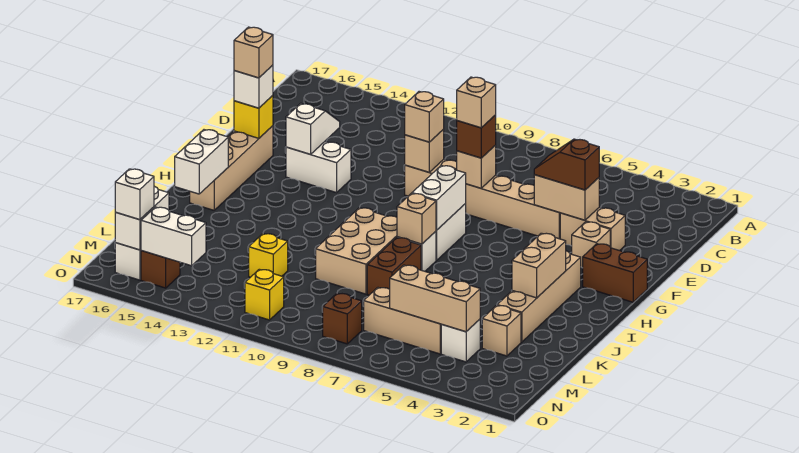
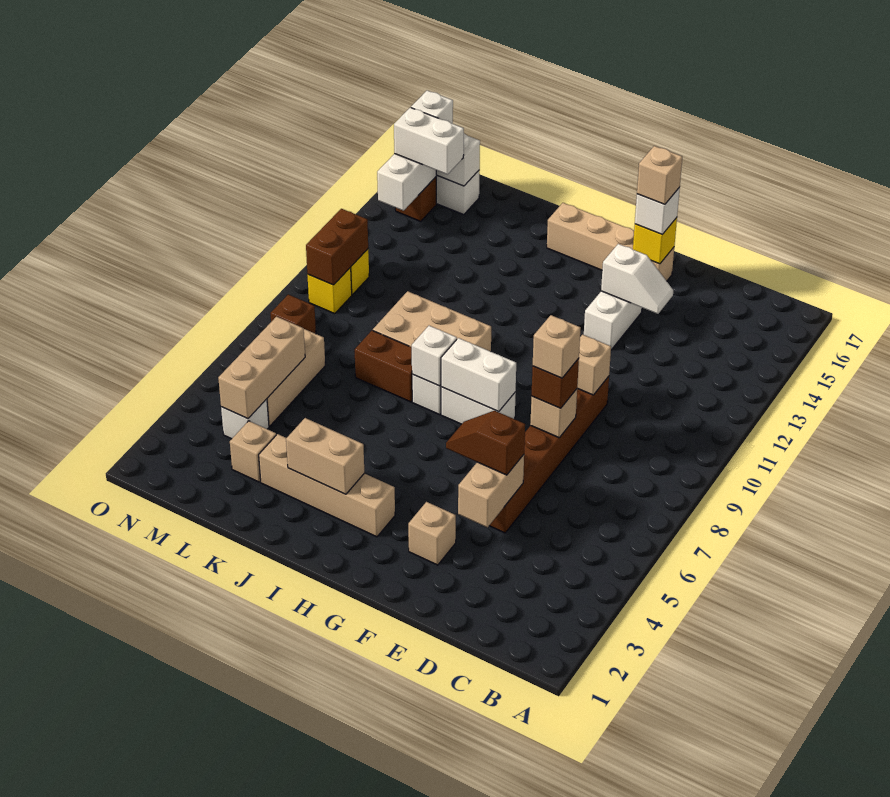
tan brick E3:E4 level 1 -> none
brown slope E4:E5 level 3 top 4 -> brown slope E5:F5 level 3 top E
tan brick E5:E10 level 1 -> brown brick E5:E10 level 1
tan brick E10 level 3 -> none
brown brick G1:G2 level 1 -> brown brick N10:N11 level 2
tan brick I8 level 2 -> white brick I8 level 2
white brick I16:J16 level 2 -> white brick M15:N15 level 3
yellow brick L12 level 1 -> yellow brick N10 level 1

